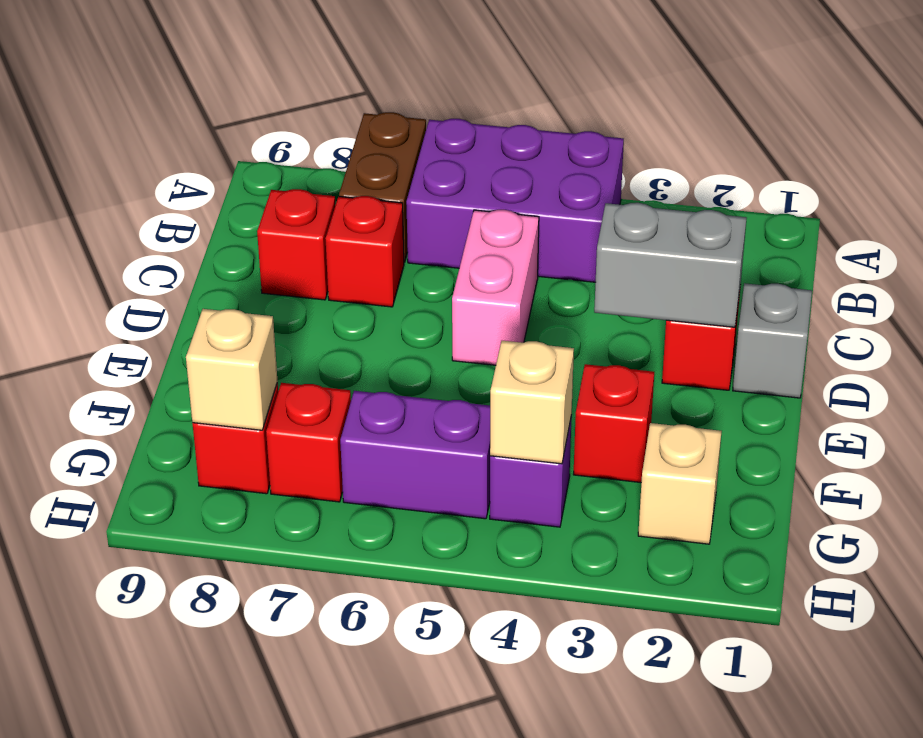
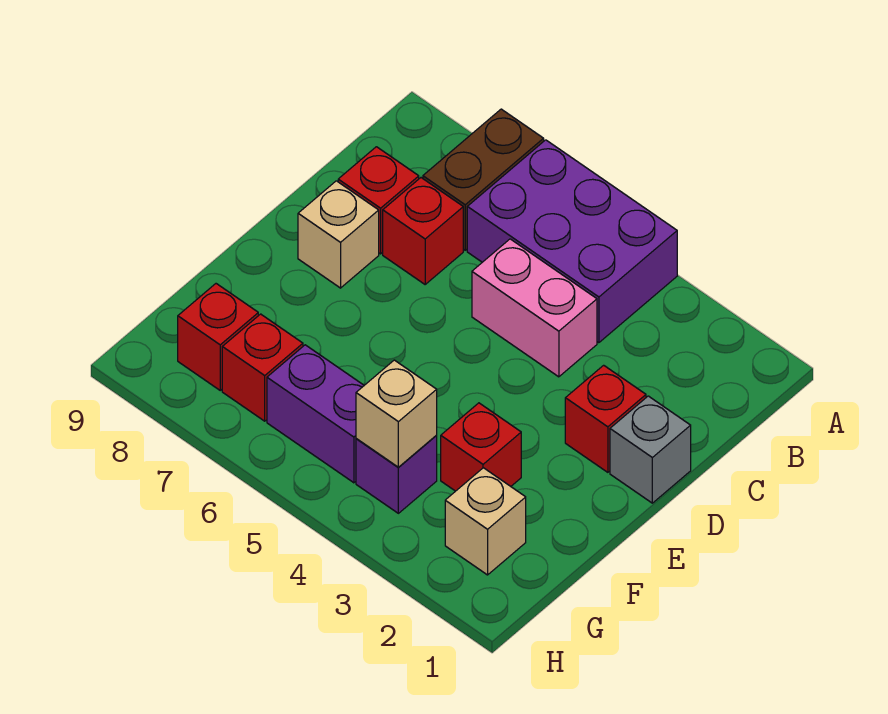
pink brick C5:D5 level 1 -> pink brick C4:C5 level 1
grey brick D2:D3 level 2 -> none
tan brick G8 level 2 -> tan brick D8 level 1

